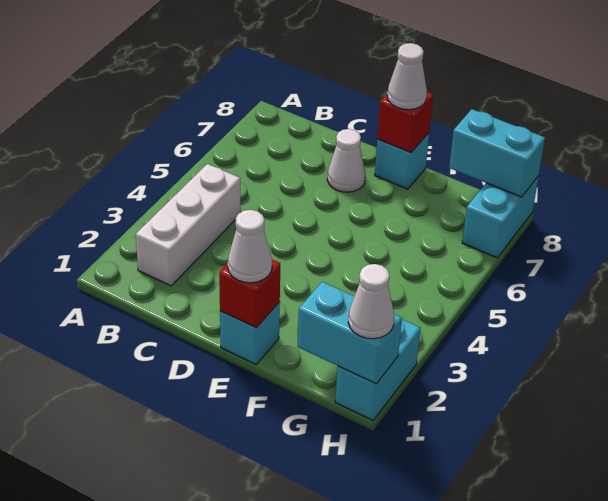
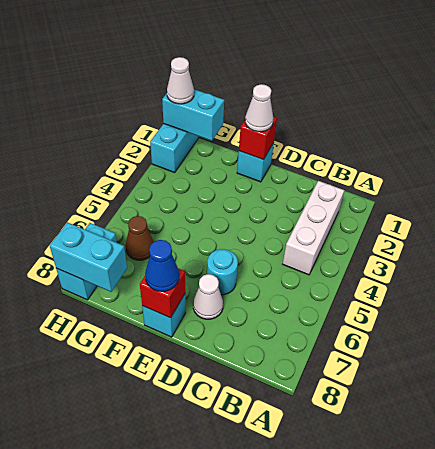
none -> cyan round brick D6 level 1
white cone E8 level 3 -> blue cone E8 level 3
none -> brown cone G6 level 1

